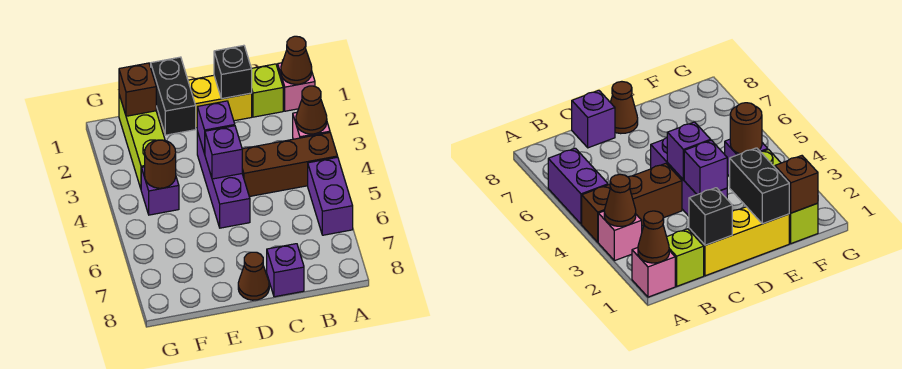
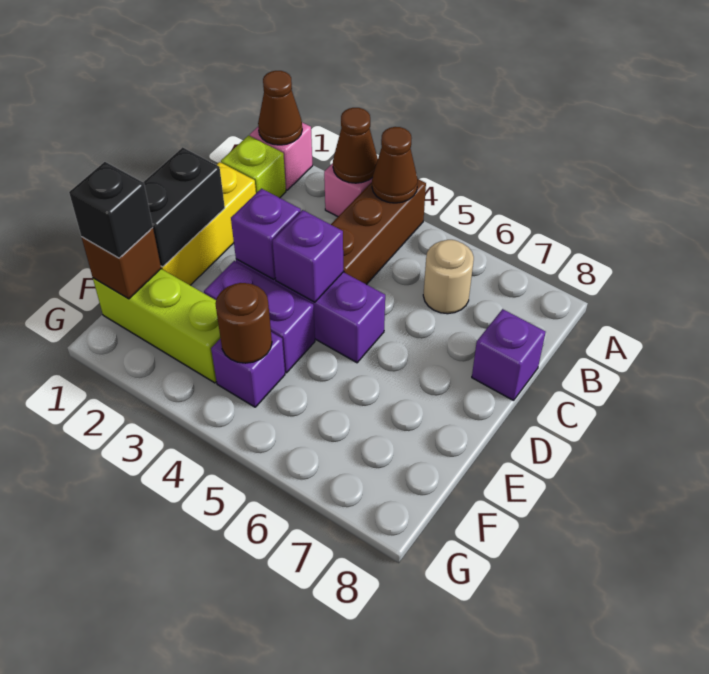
purple brick A5:A6 level 1 -> purple brick E3:E4 level 1
none -> tan round brick B6 level 1
black brick C1 level 2 -> black brick F1 level 3
brown cone D8 level 1 -> brown cone A4 level 2
black brick E1:E2 level 2 -> black brick D1:E1 level 2

